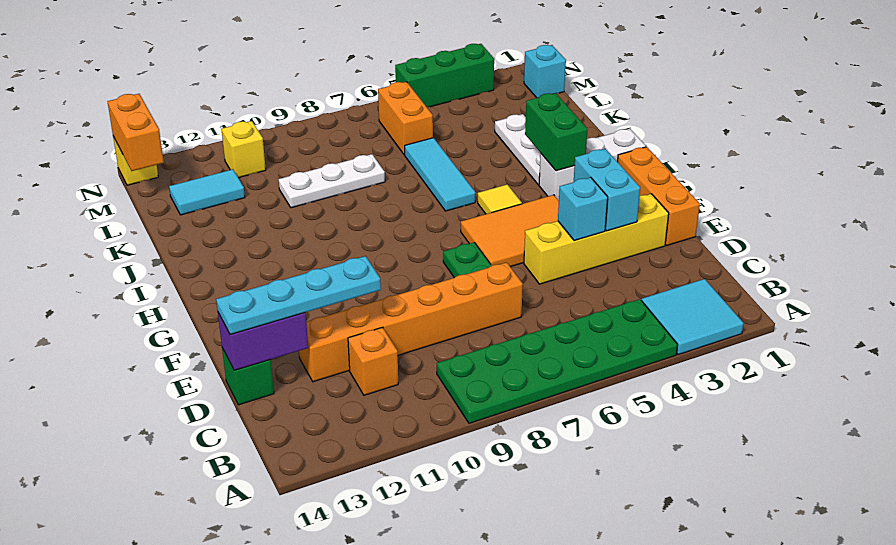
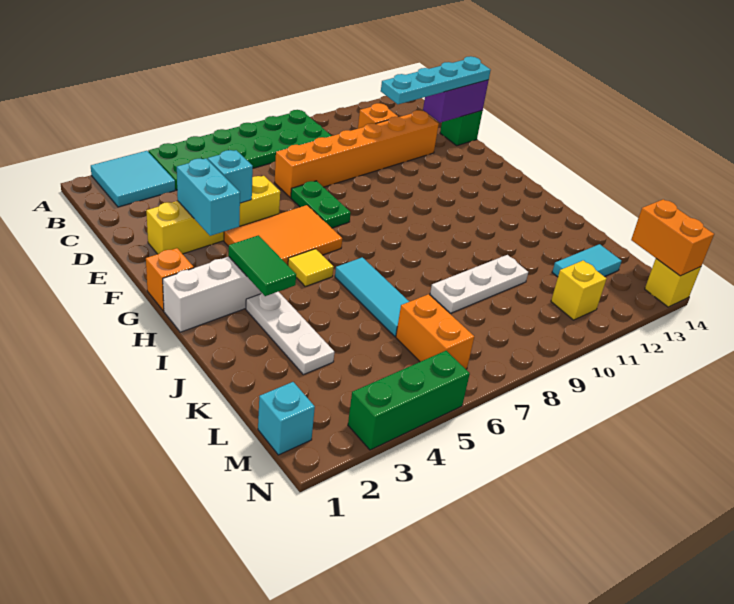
orange brick E1:G1 level 1 -> orange brick G1 level 1
green brick H3:I3 level 2 -> green tile H3:I3 level 2

